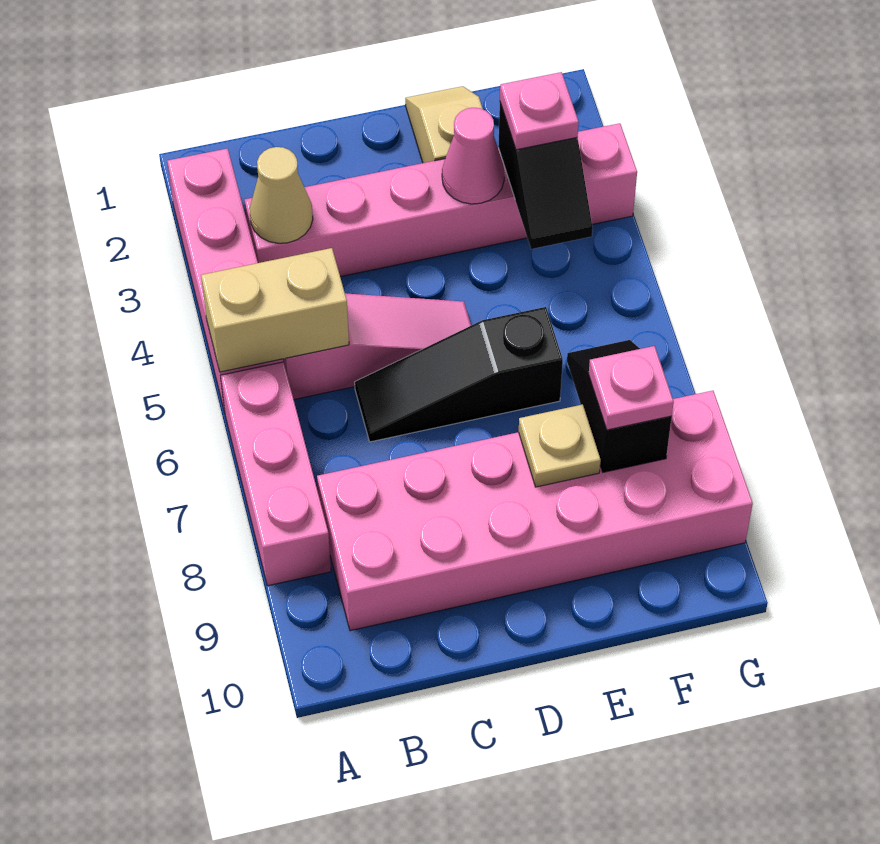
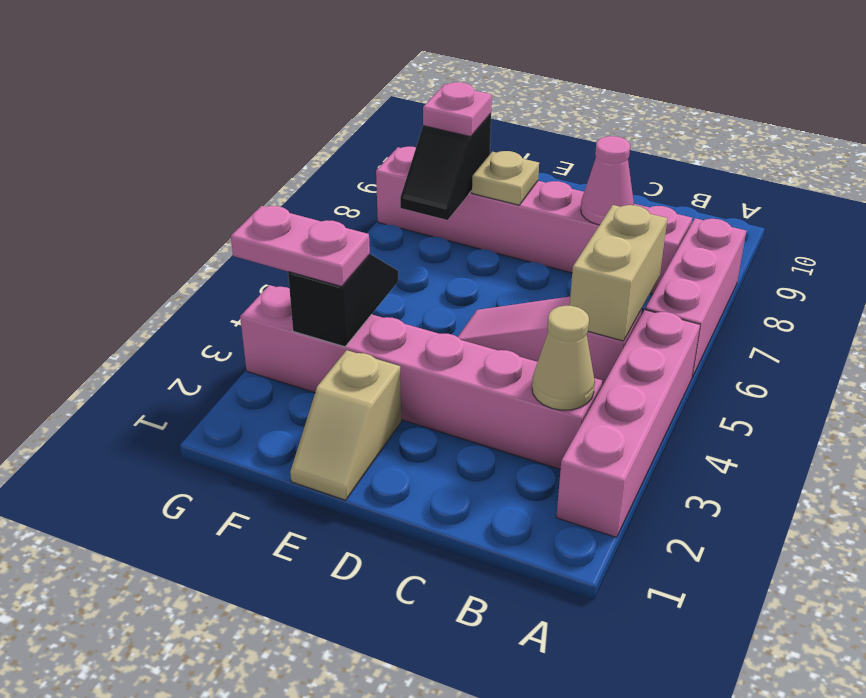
tan brick A5:B5 level 2 -> tan brick B5:B6 level 2
pink brick B8:G9 level 1 -> pink brick B8:G8 level 1
black slope C6:E6 level 1 top E -> none
pink cone E3 level 2 -> pink cone C8 level 2
pink plate F3 level 3 -> pink plate F3:G3 level 3

